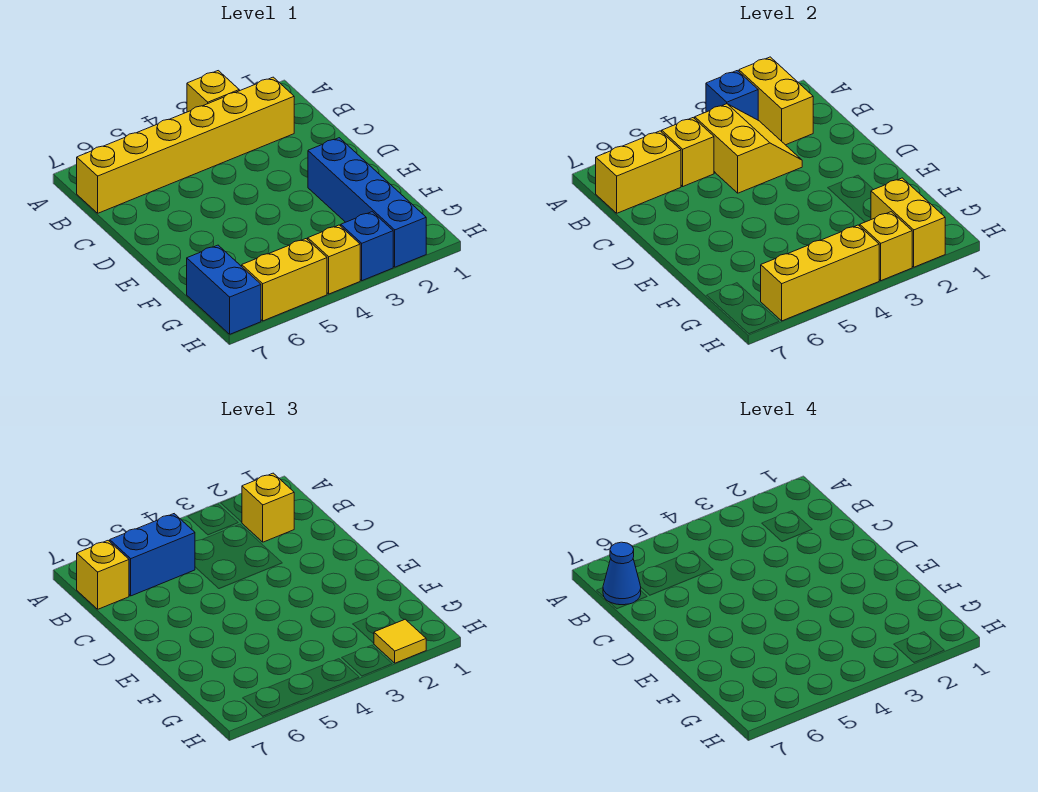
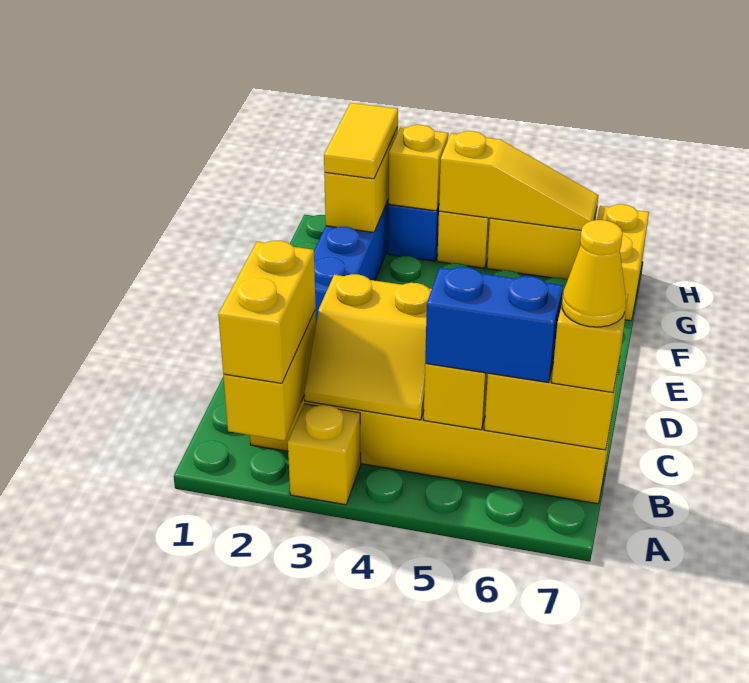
blue brick A3 level 2 -> none
yellow brick B2 level 3 -> yellow brick A2:B2 level 3
yellow slope B3:C4 level 2 top 4 -> yellow slope B3:C4 level 2 top C
blue cone B7 level 4 -> yellow cone B7 level 4
blue brick G7:H7 level 1 -> yellow brick G7:H7 level 1
yellow tile H2 level 3 -> yellow tile G2:H2 level 3
yellow brick H4:H6 level 2 -> yellow slope H4:H6 level 2 top 4

